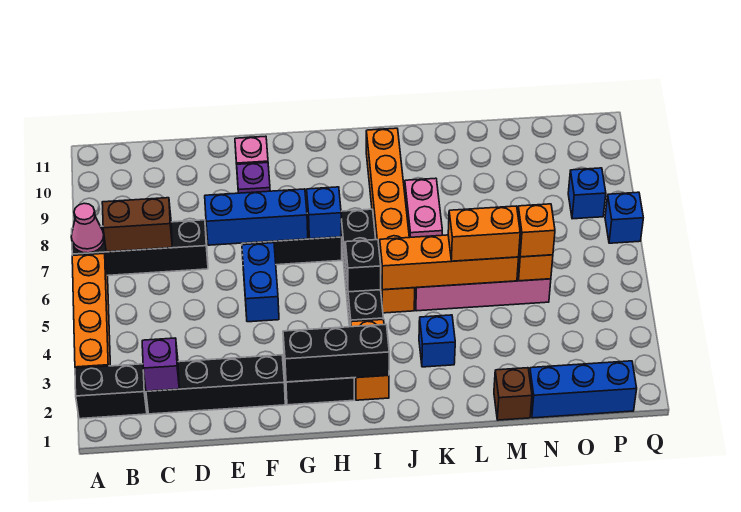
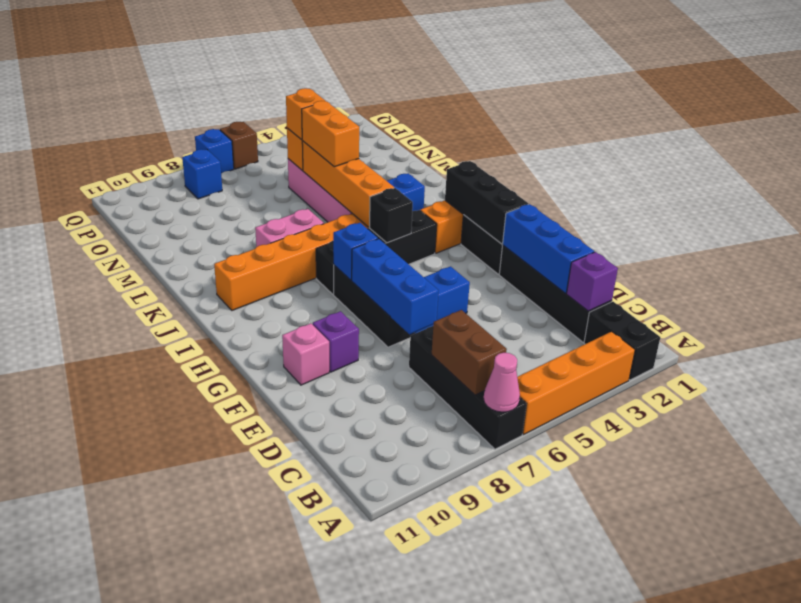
brown brick M1 level 1 -> brown brick Q6 level 1
blue brick N1:P1 level 1 -> blue brick D2:F2 level 2

